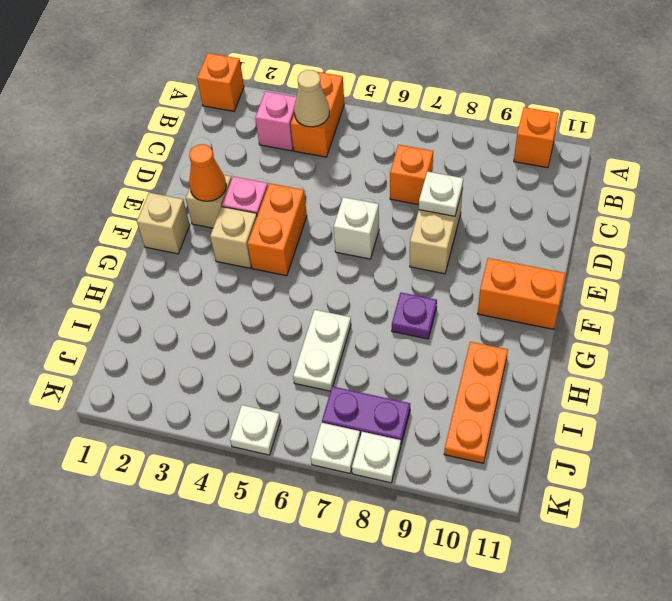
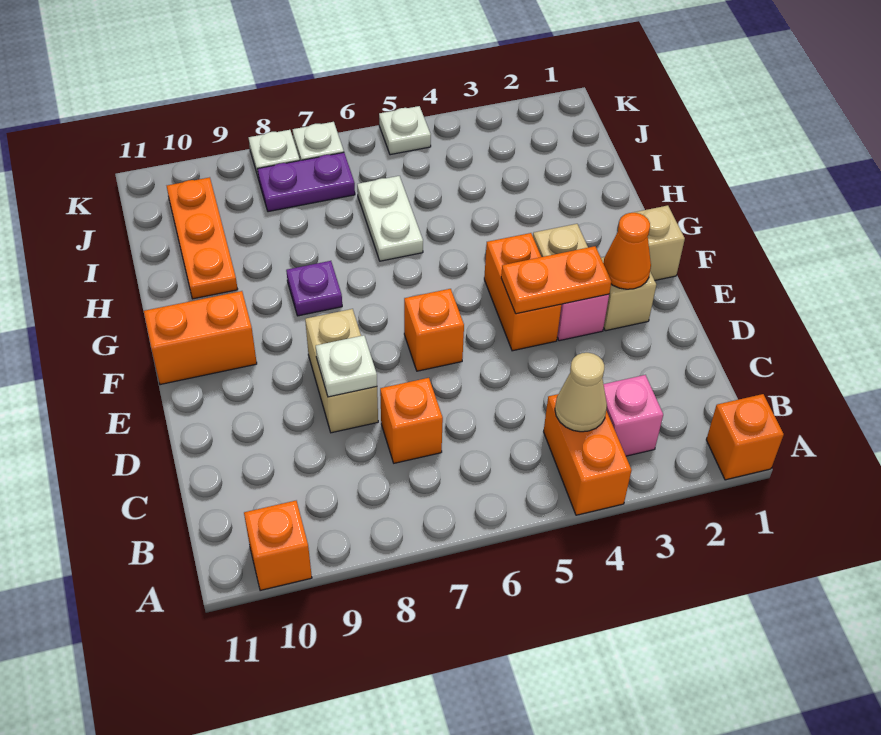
none -> orange plate E3:E4 level 2
white brick E6 level 1 -> orange brick E6 level 1

